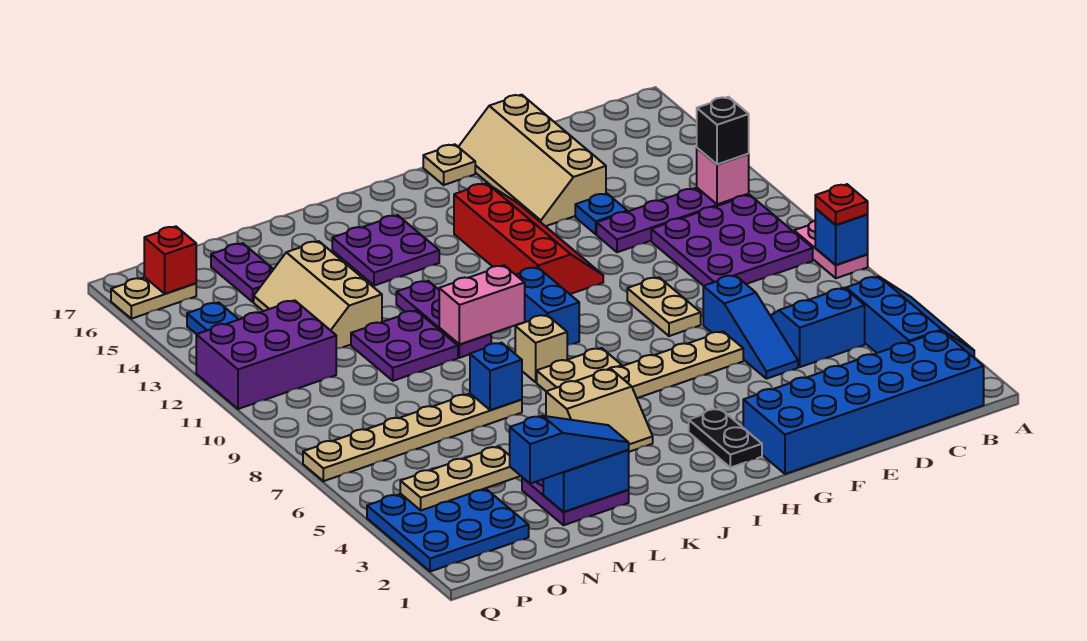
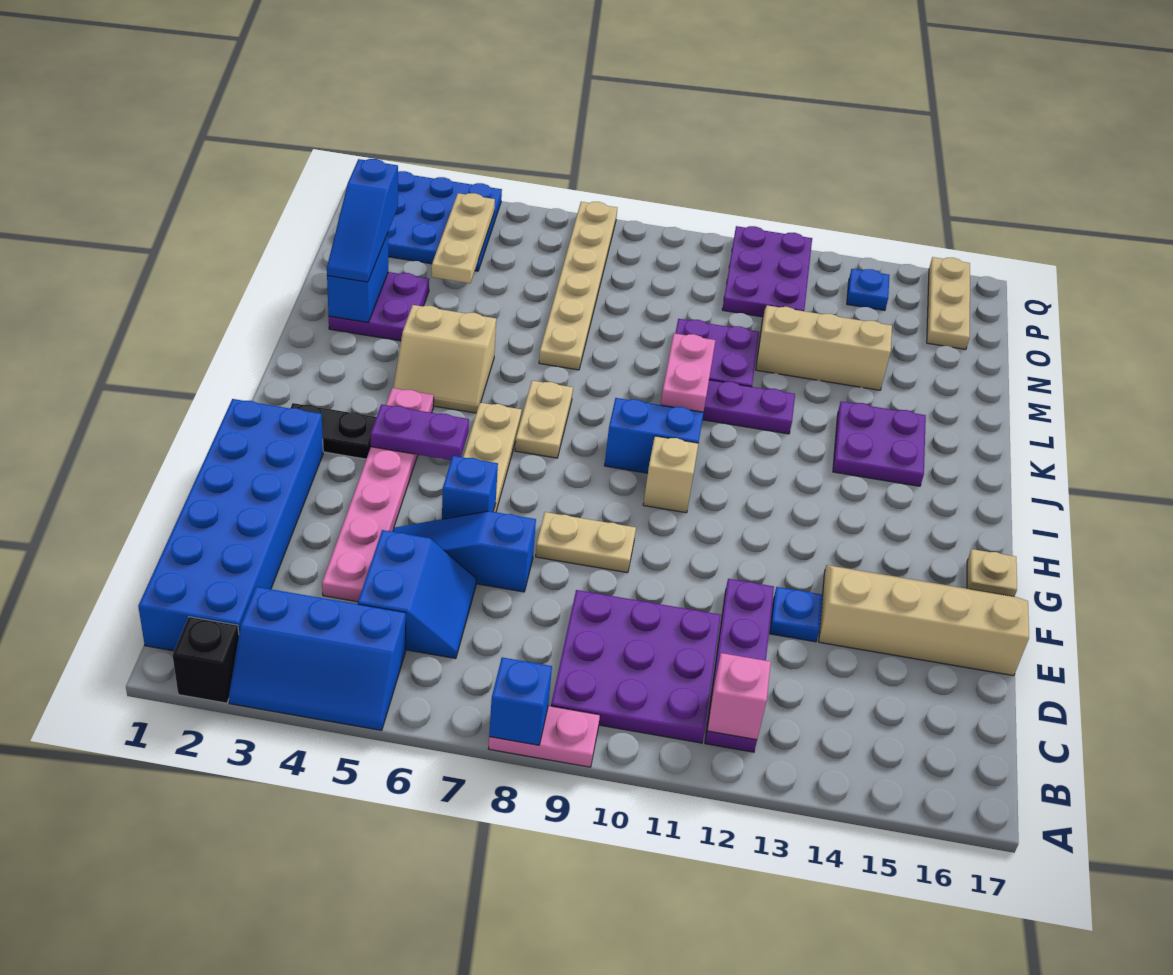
red plate A8 level 3 -> none
black brick B12 level 3 -> black brick A2 level 1
none -> pink plate D4:I4 level 1
red slope G11:H14 level 1 top H -> none
tan slope J4:K5 level 1 top 5 -> tan slope J4:K5 level 1 top K
tan brick J8 level 1 -> tan brick H10 level 1
blue brick L7 level 2 -> blue brick F6 level 2
purple plate N15:N16 level 1 -> purple plate H4:H5 level 2
purple brick O11:Q12 level 1 -> purple plate O11:Q12 level 1
tan plate P16:Q16 level 1 -> tan plate O16:Q16 level 1
red brick P16 level 2 -> none

